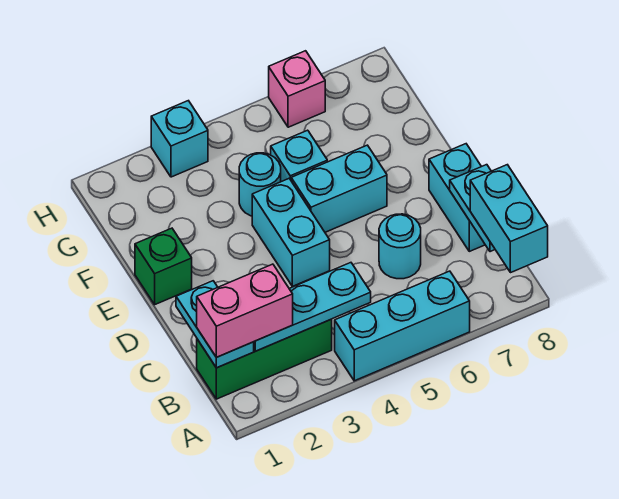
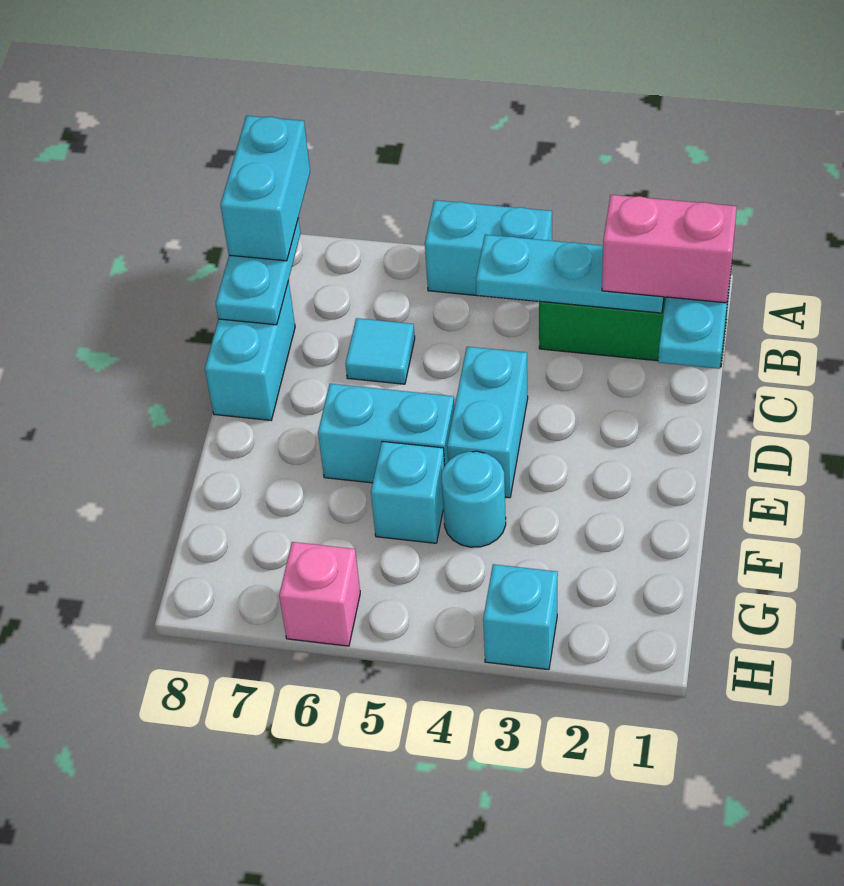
cyan brick A4:A6 level 1 -> cyan brick A4:A5 level 1
cyan round brick C6 level 1 -> cyan tile C6 level 1
green brick E1 level 1 -> none

